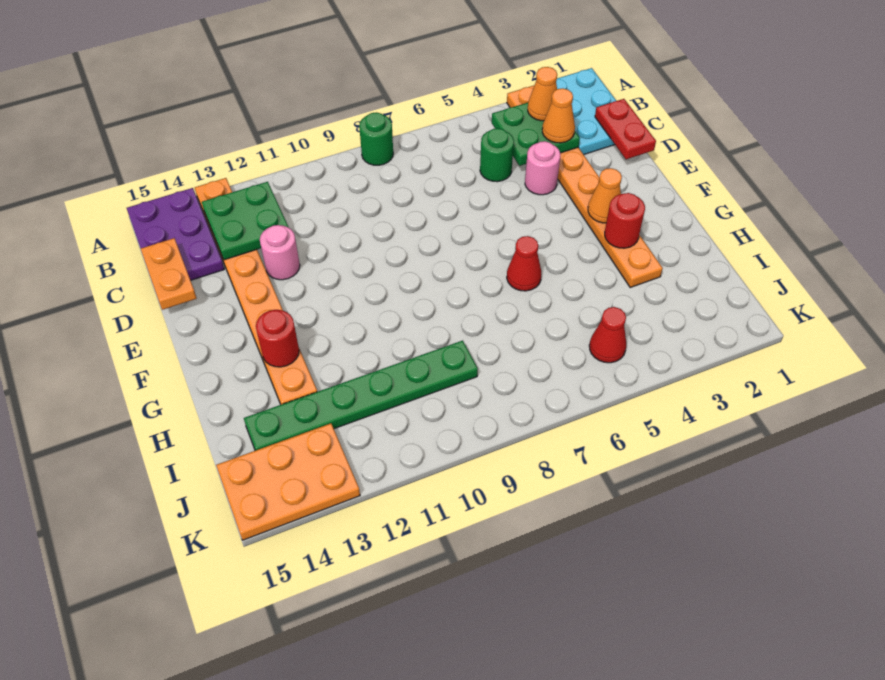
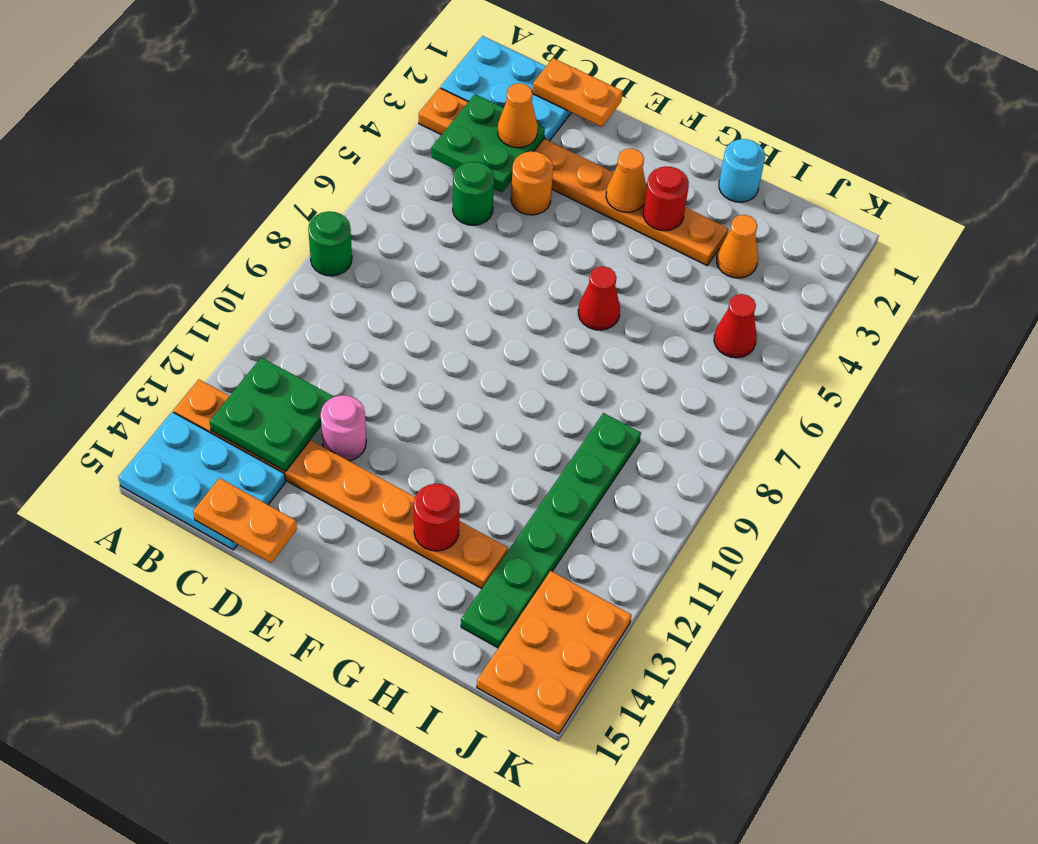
purple plate A14:C15 level 1 -> cyan plate A14:C15 level 1
orange cone B3 level 3 -> orange cone I3 level 1
red plate C1:D1 level 2 -> orange plate C1:D1 level 2
pink round brick D4 level 1 -> orange round brick D4 level 1
none -> cyan round brick H1 level 1

